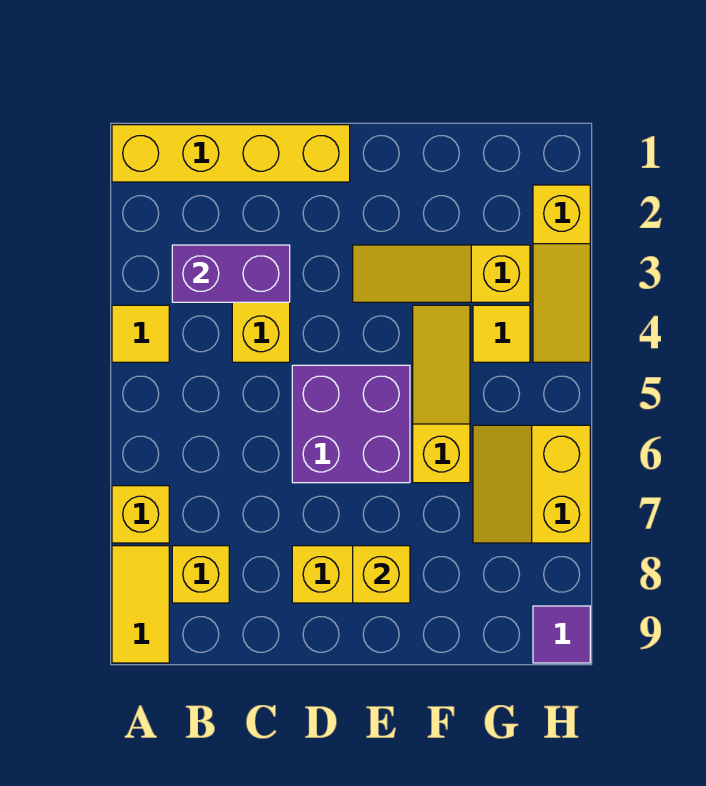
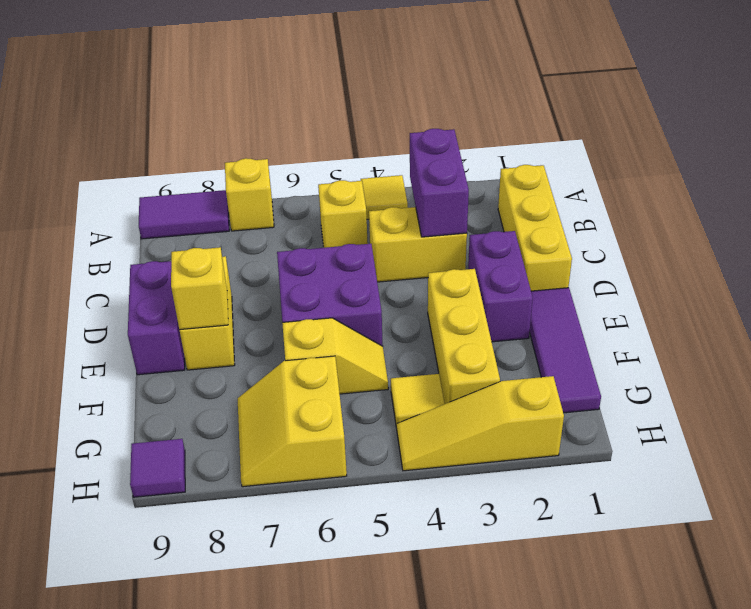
yellow brick A1:D1 level 1 -> yellow brick B1:D1 level 1
yellow tile A8:A9 level 1 -> purple tile A8:A9 level 1
yellow brick B8 level 1 -> yellow brick B5 level 1
none -> purple brick D2:E2 level 1
none -> purple brick D9:E9 level 1
none -> purple tile E1:G1 level 1
yellow slope E3:G3 level 1 top G -> yellow brick E3:G3 level 1
yellow slope F4:F6 level 1 top 6 -> yellow slope F5:F6 level 1 top 6
yellow slope G6:H7 level 1 top H -> yellow slope G6:H7 level 1 top 6

